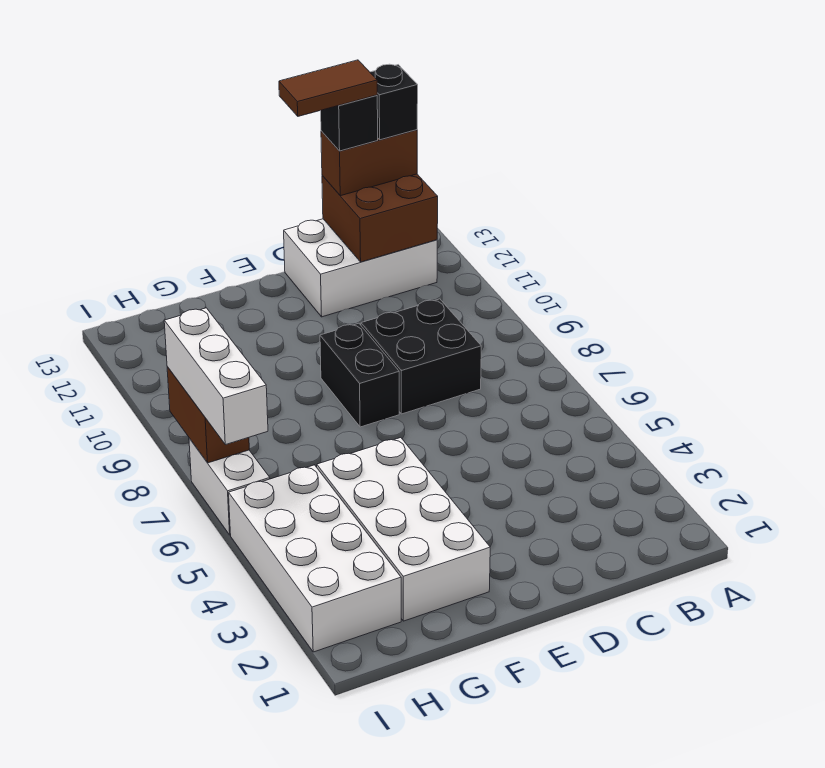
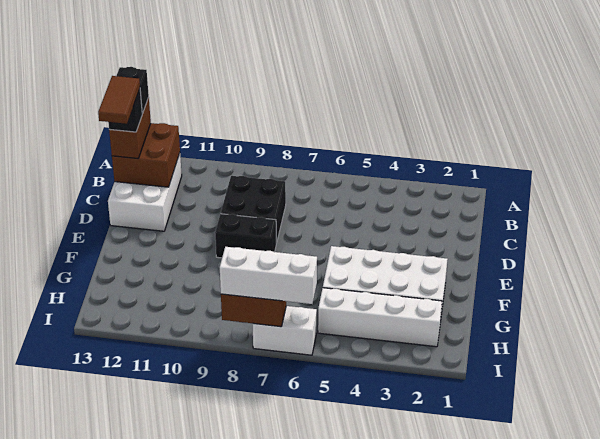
white brick H2:I5 level 1 -> white brick H2:H5 level 1

